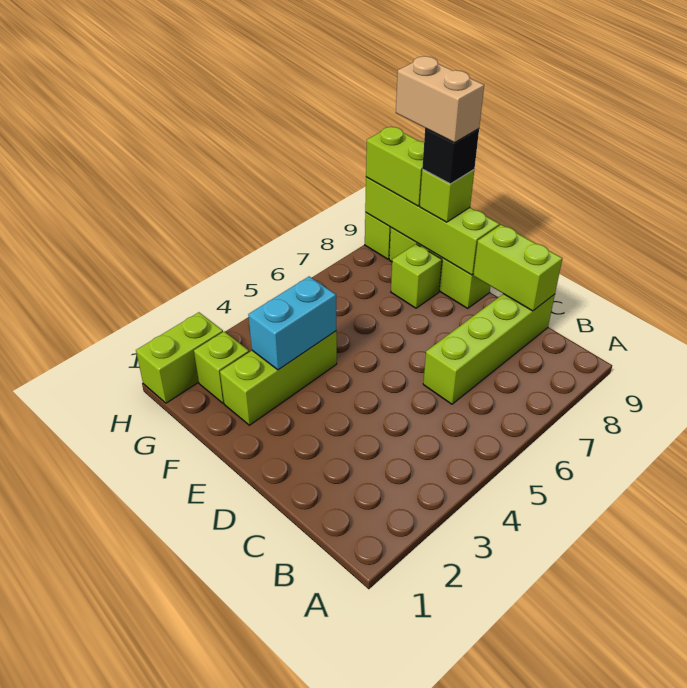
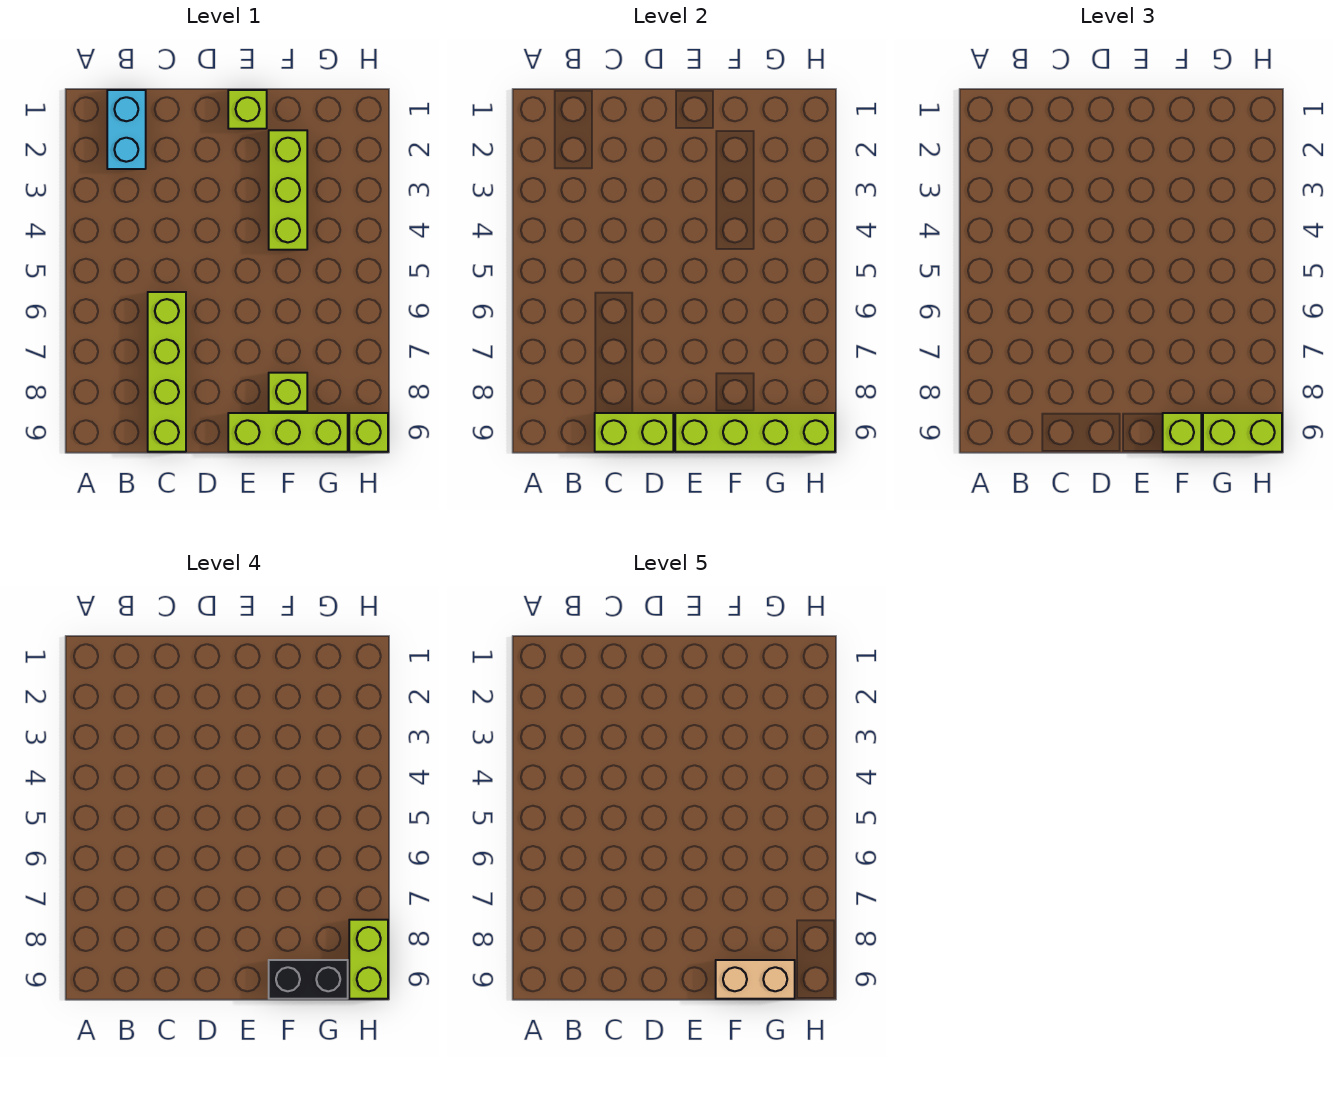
cyan brick F3:F4 level 2 -> cyan brick B1:B2 level 1
black brick F9 level 4 -> black brick F9:G9 level 4
lime brick G2 level 1 -> lime brick E1 level 1
lime brick H1:H2 level 1 -> lime brick H8:H9 level 4

